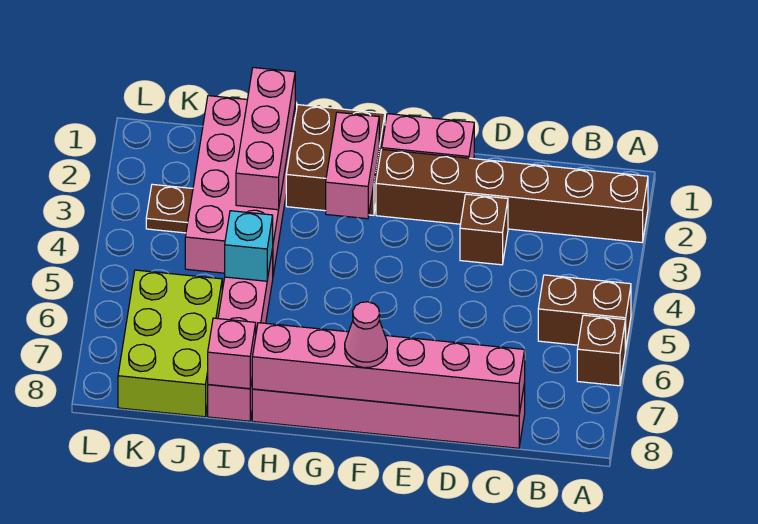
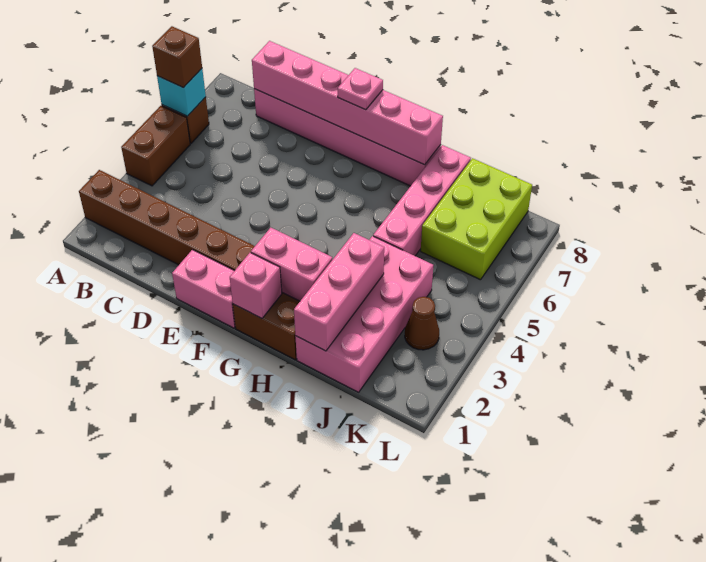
brown brick A5:B5 level 1 -> brown brick A4:A5 level 1
brown brick D3 level 1 -> brown brick A6 level 3
pink cone F8 level 3 -> pink plate F8 level 3
pink brick G2:G3 level 2 -> pink brick G2:H2 level 2
cyan brick I5 level 2 -> cyan brick A6 level 2
pink brick I8 level 2 -> pink brick G1 level 2
brown plate K3 level 1 -> brown cone K3 level 1

